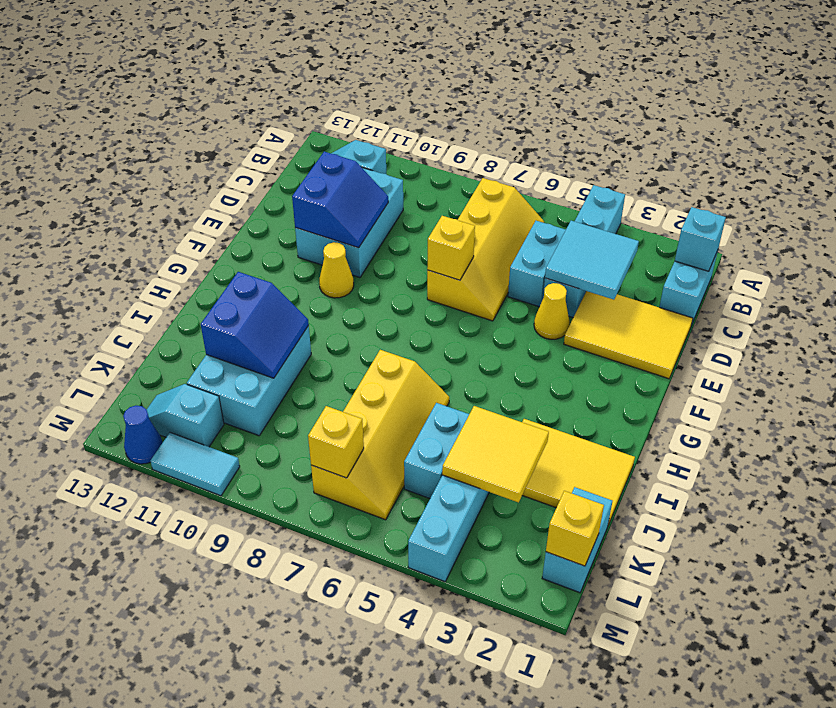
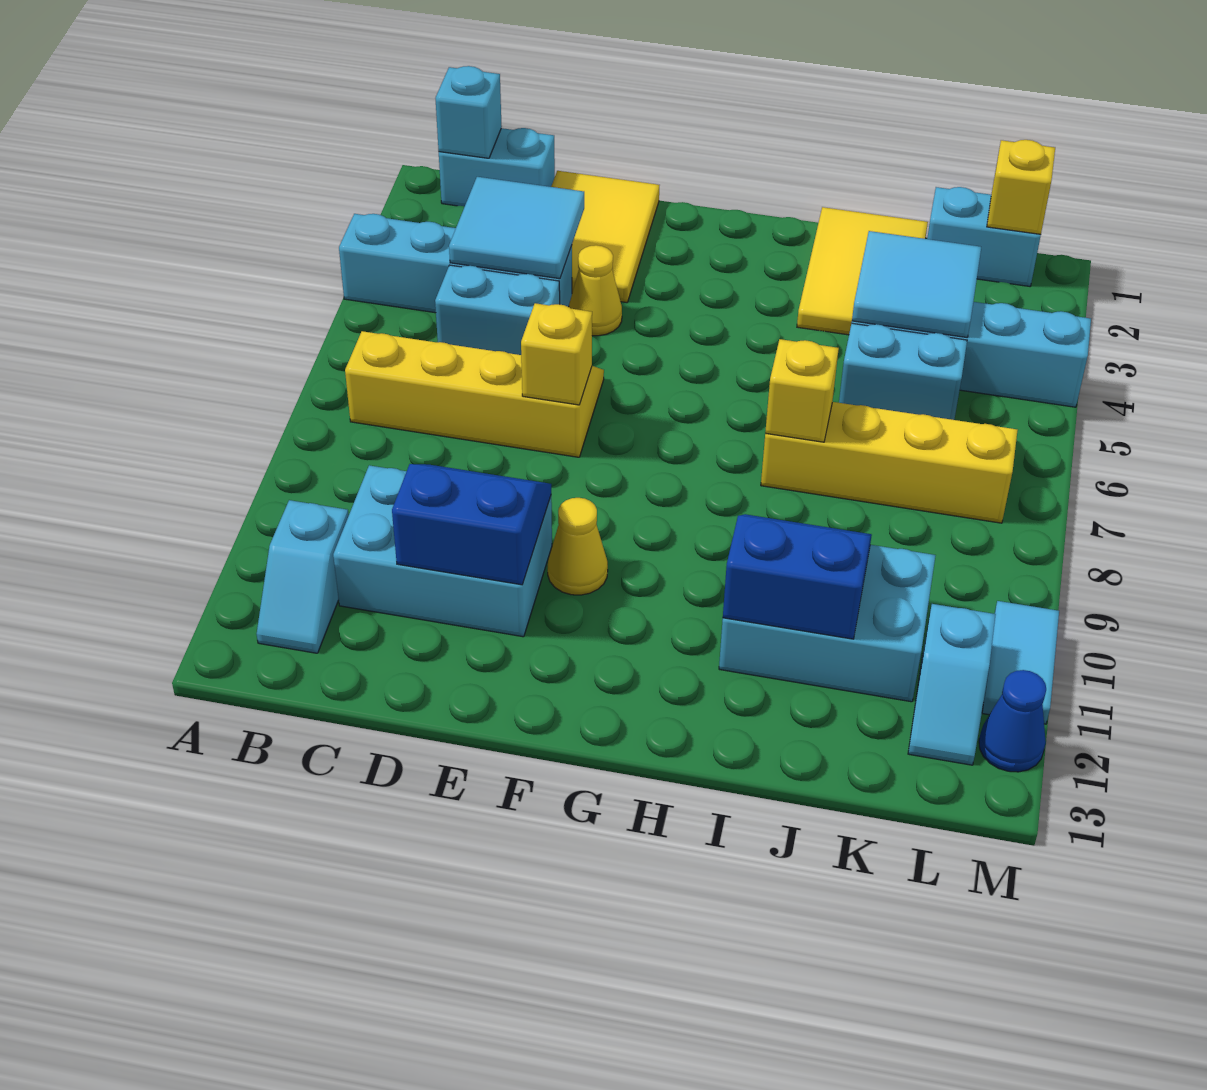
yellow tile J3:K4 level 2 -> cyan tile J3:K4 level 2
yellow brick L7 level 2 -> yellow brick I7 level 2

